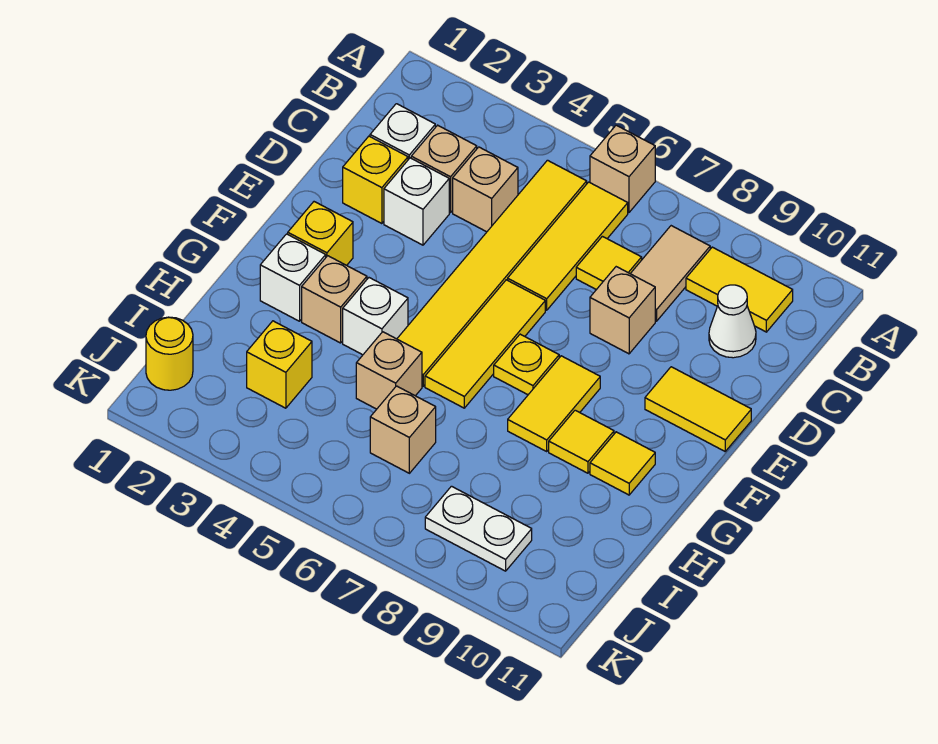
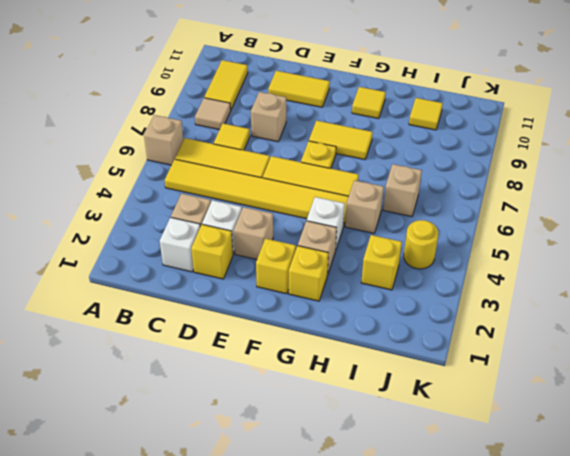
tan tile B8:C8 level 1 -> tan tile B8 level 1
tan brick C4 level 1 -> tan brick E3 level 1
white cone C10 level 1 -> none
yellow tile E10:E11 level 1 -> yellow tile D10:E10 level 1
white brick G2 level 1 -> yellow brick G2 level 1
yellow tile G9 level 1 -> yellow tile I10 level 1
yellow round brick J1 level 1 -> yellow round brick J4 level 1
white plate J8:J9 level 1 -> none

